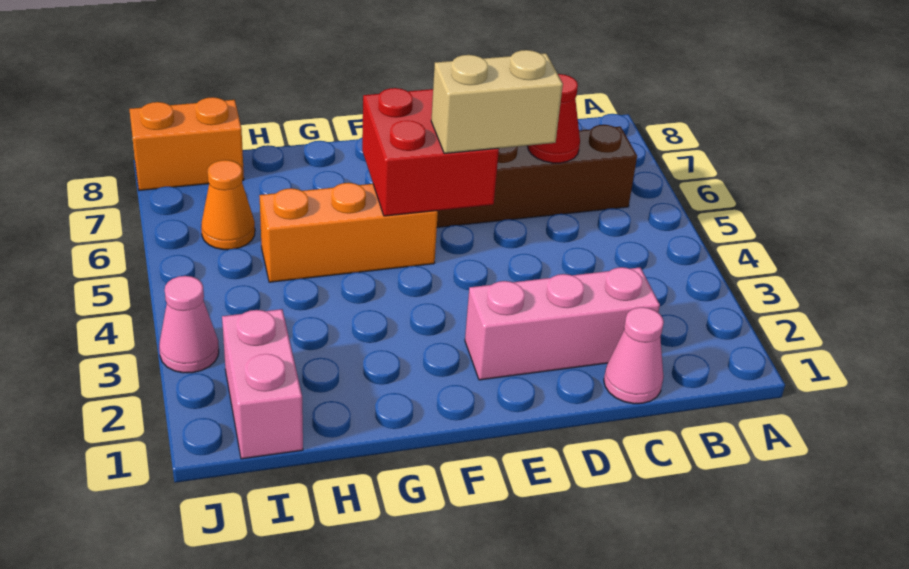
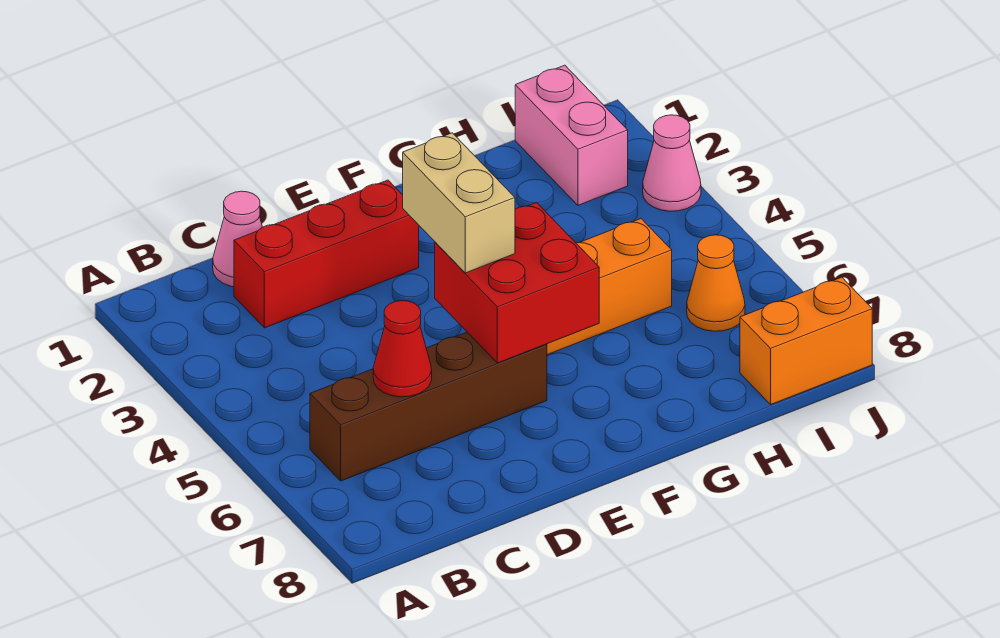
pink brick C2:E2 level 1 -> red brick C2:E2 level 1
tan brick D5:E5 level 3 -> tan brick E4:E5 level 3

